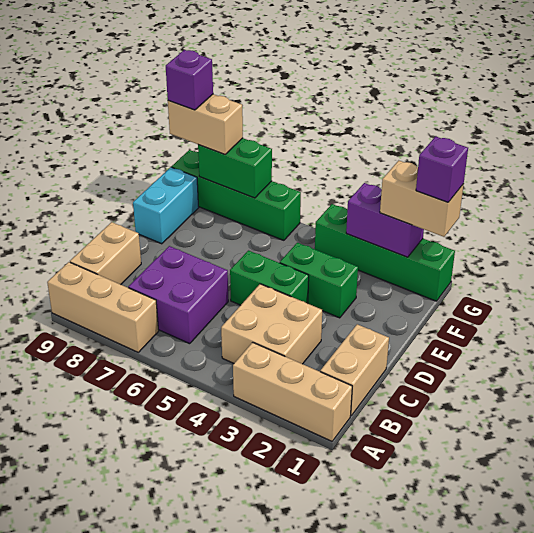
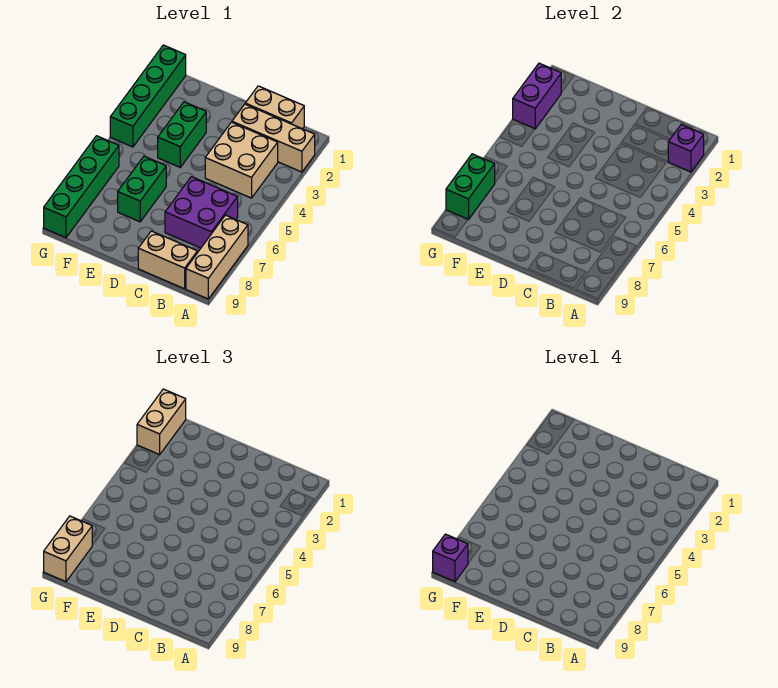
tan brick A1:A3 level 1 -> tan brick A2:C2 level 1
green brick D4:D5 level 1 -> green brick E6:E7 level 1
cyan brick E9:F9 level 1 -> none
purple brick G1 level 4 -> purple brick A2 level 2

